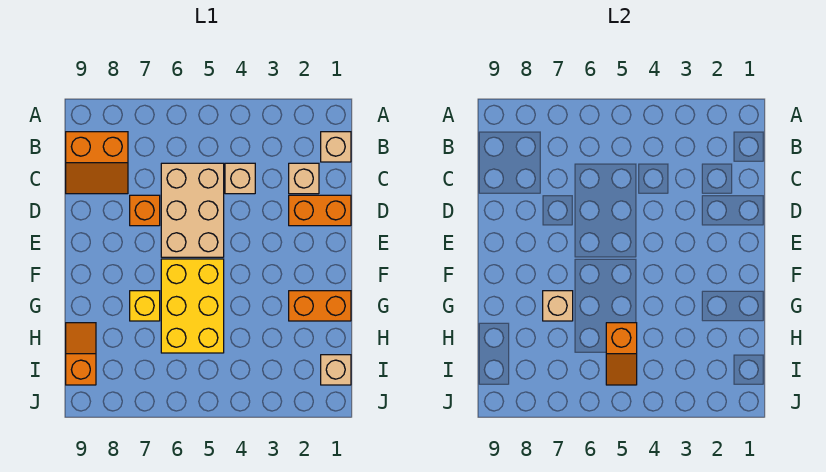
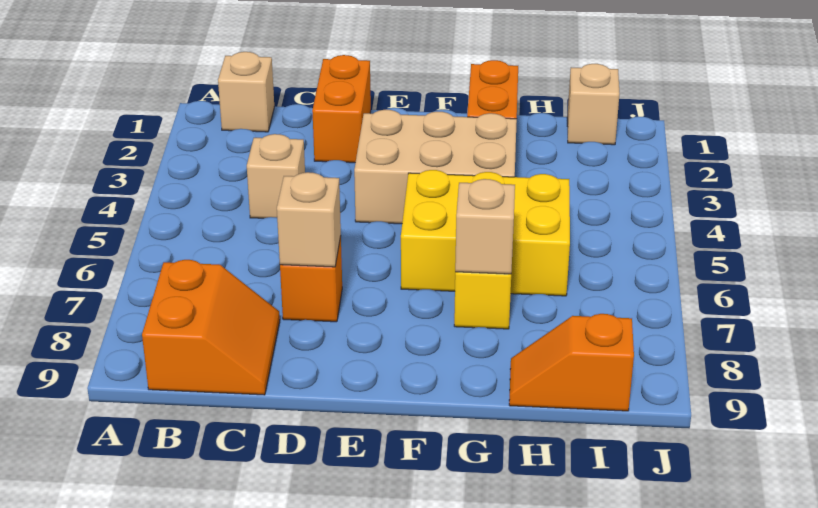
tan brick C2 level 1 -> tan brick D7 level 2
tan brick C5:E6 level 1 -> tan brick E3:G4 level 1
orange slope H5:I5 level 2 top H -> none

